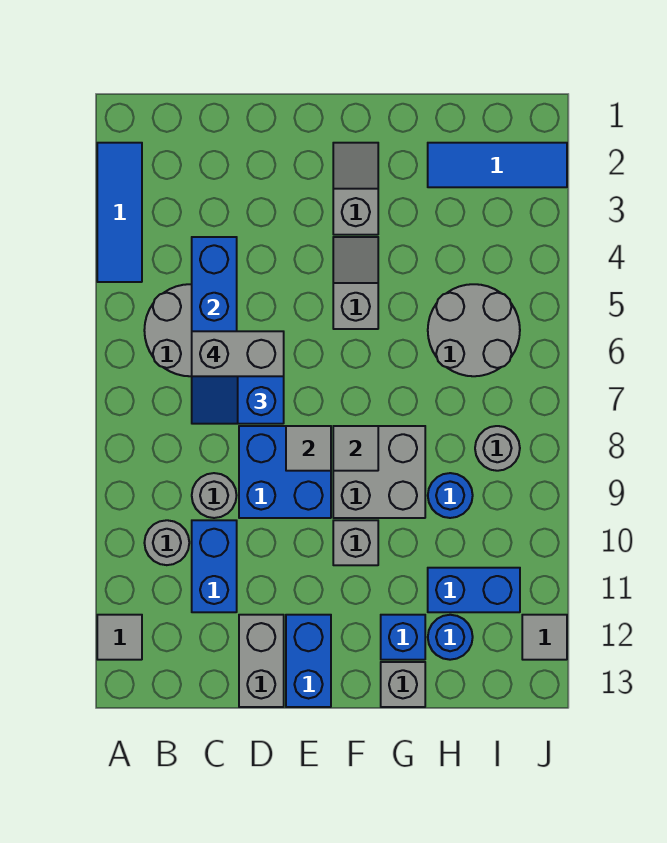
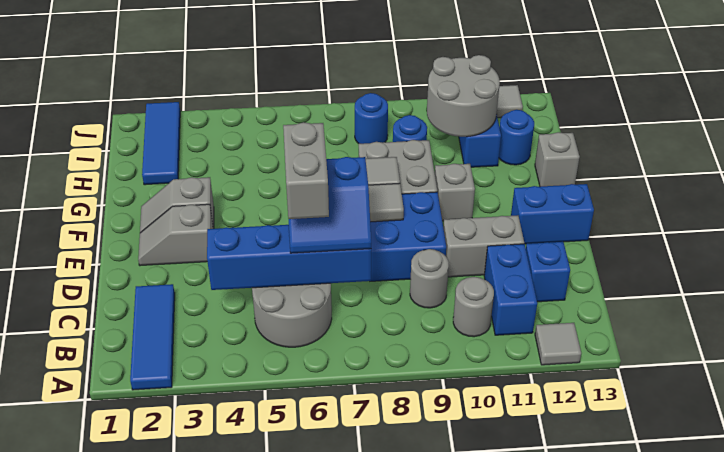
blue tile A2:A4 level 1 -> blue tile A2:C2 level 1
blue brick C10:C11 level 1 -> blue brick B11:C11 level 1
grey brick D12:D13 level 1 -> grey brick D10:D11 level 1
grey slope F4:F5 level 1 top 5 -> grey slope E2:E3 level 1 top 3
blue brick G12 level 1 -> blue brick C12 level 1
grey round brick H5:I6 level 1 -> grey round brick H10:I11 level 2
grey round brick I8 level 1 -> blue round brick I8 level 1

